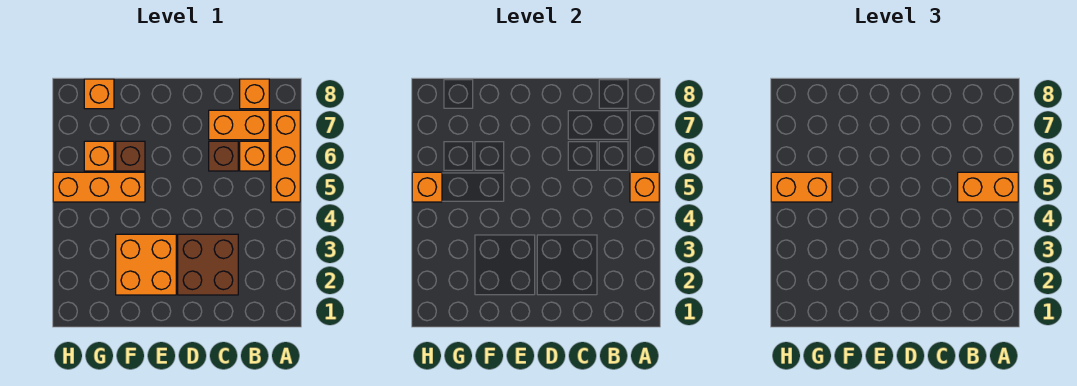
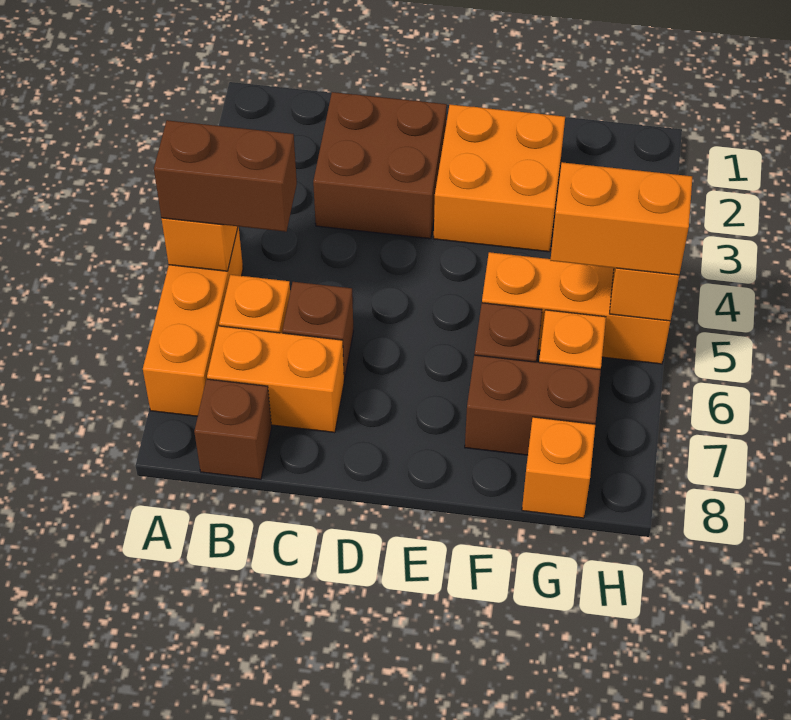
orange brick A5:B5 level 3 -> brown brick A5:B5 level 3
orange brick B8 level 1 -> brown brick B8 level 1
none -> brown brick F7:G7 level 1

